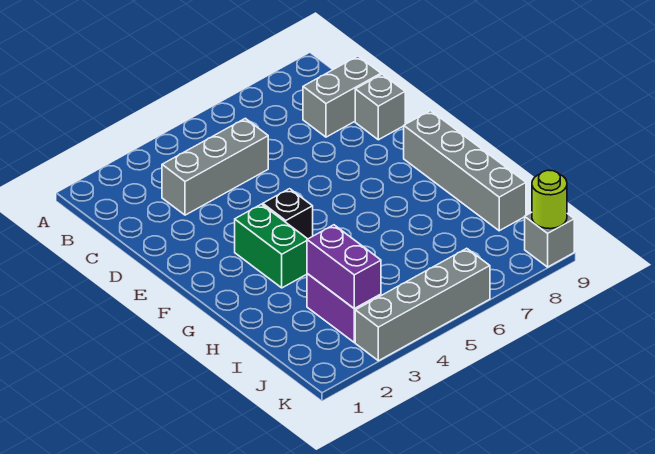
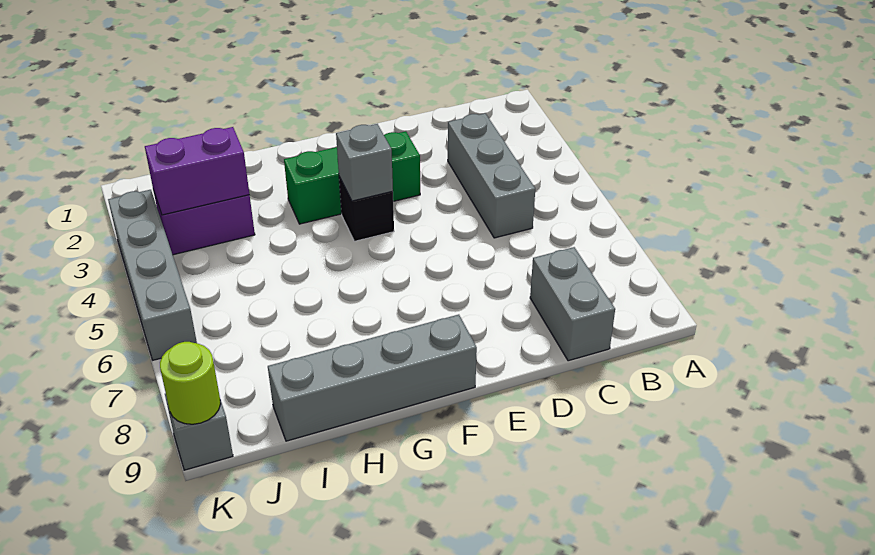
grey brick D9 level 1 -> grey brick F4 level 2
green brick F3:G3 level 1 -> green brick E3:G3 level 1

